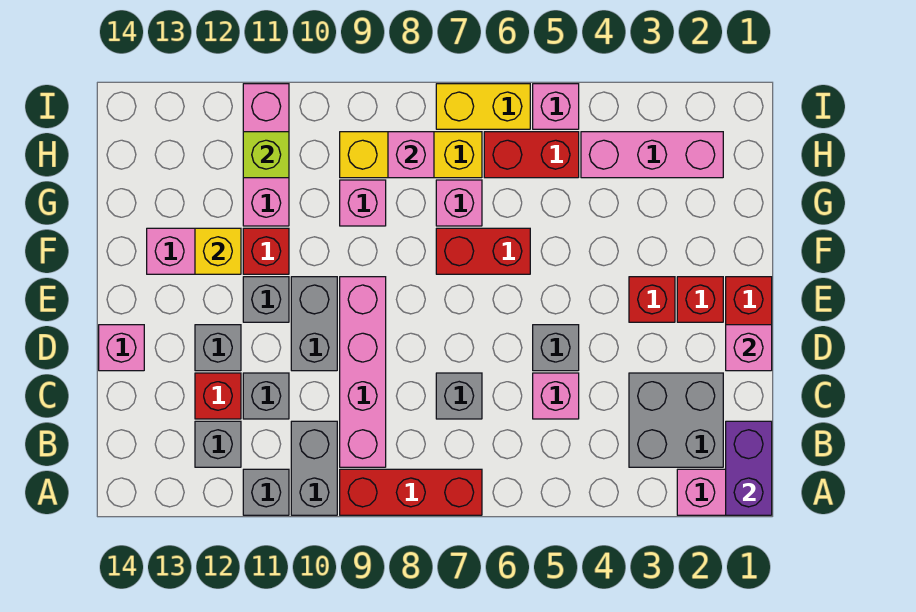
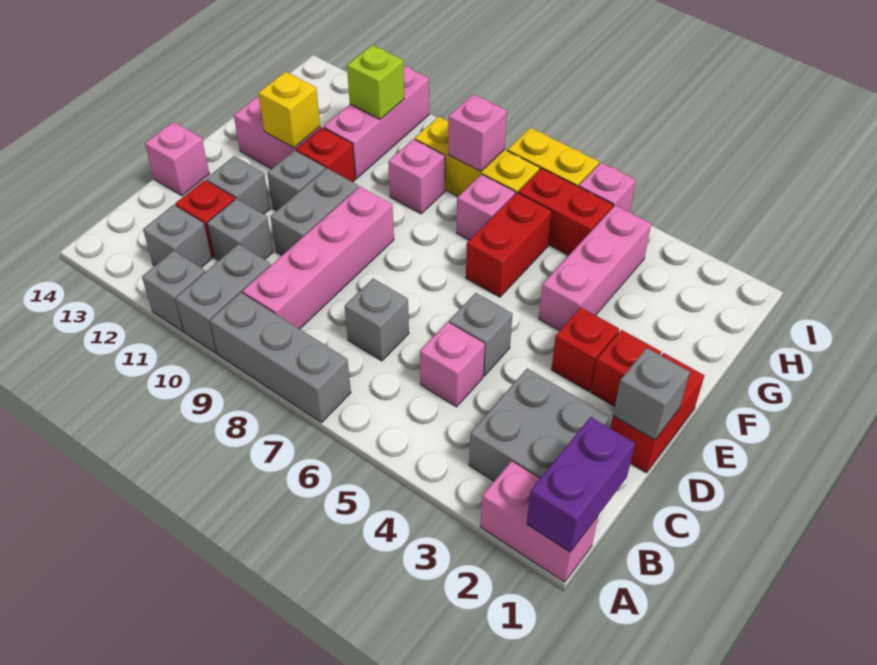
red brick A7:A9 level 1 -> grey brick A7:A9 level 1
pink brick D1 level 2 -> grey brick D1 level 2
red brick F6:F7 level 1 -> red brick F6:G6 level 1
pink brick H2:H4 level 1 -> pink brick F4:H4 level 1

